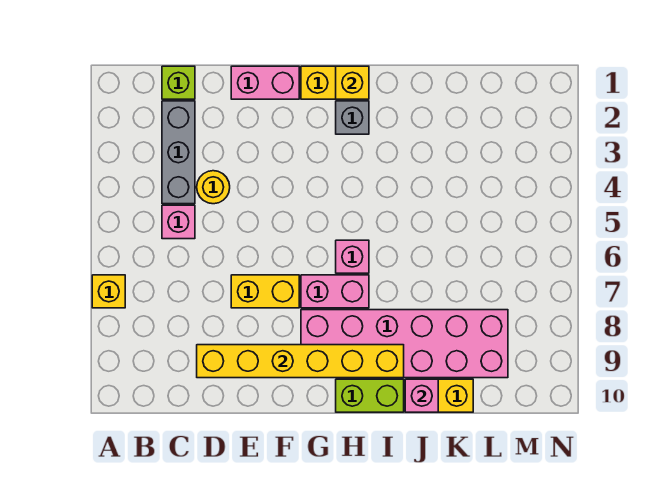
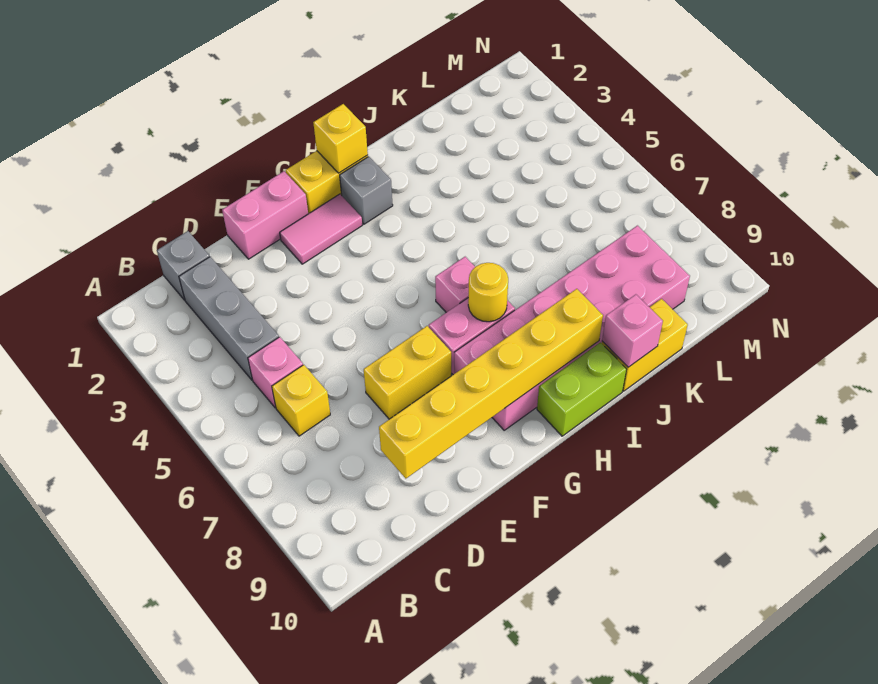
yellow brick A7 level 1 -> yellow brick C6 level 1
lime brick C1 level 1 -> grey brick C1 level 1
yellow round brick D4 level 1 -> yellow round brick H7 level 2
none -> pink tile F2:G2 level 1

